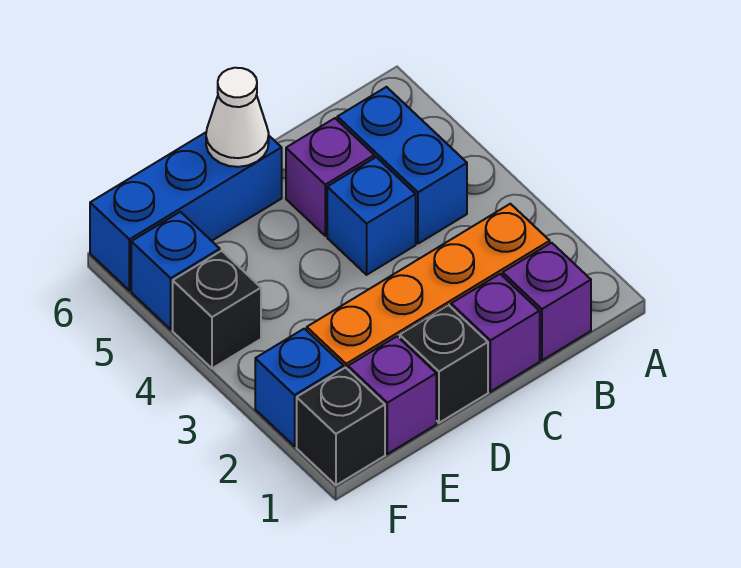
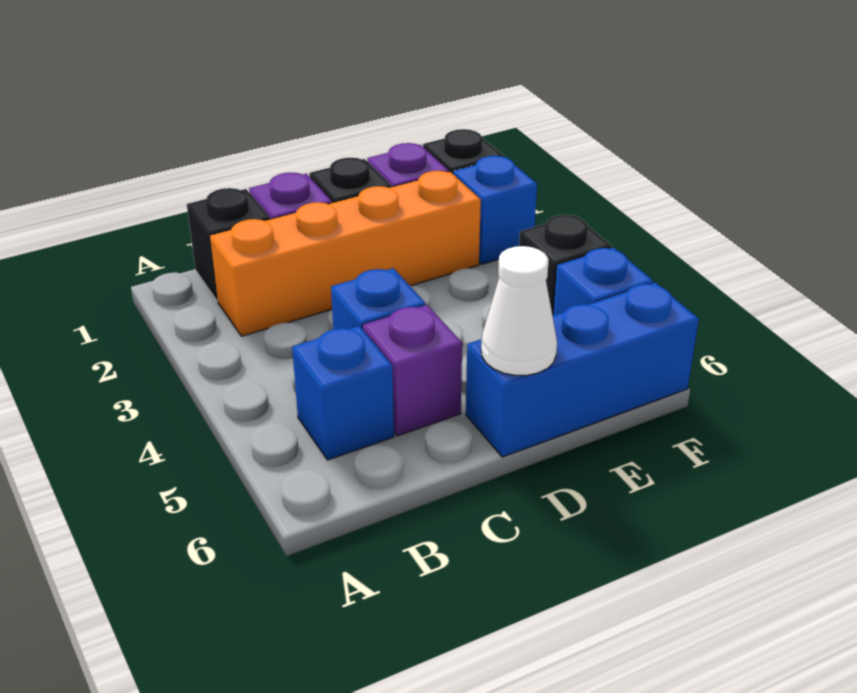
purple brick B1 level 1 -> black brick B1 level 1
blue brick B4:B5 level 1 -> blue brick B5 level 1

